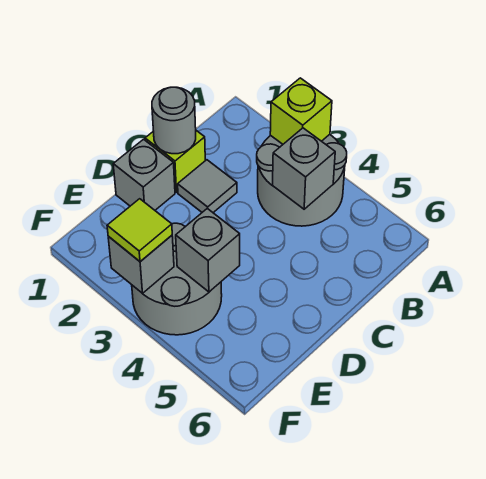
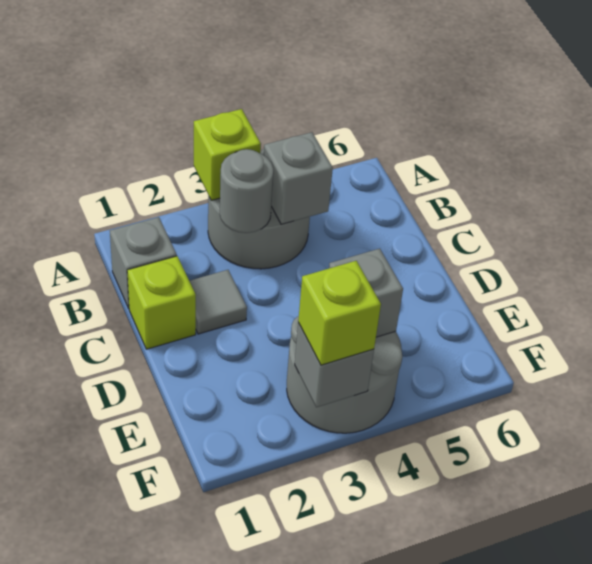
grey round brick C1 level 2 -> grey round brick B3 level 2
grey brick D1 level 1 -> grey brick B1 level 1
lime tile F3 level 3 -> lime brick F3 level 3

